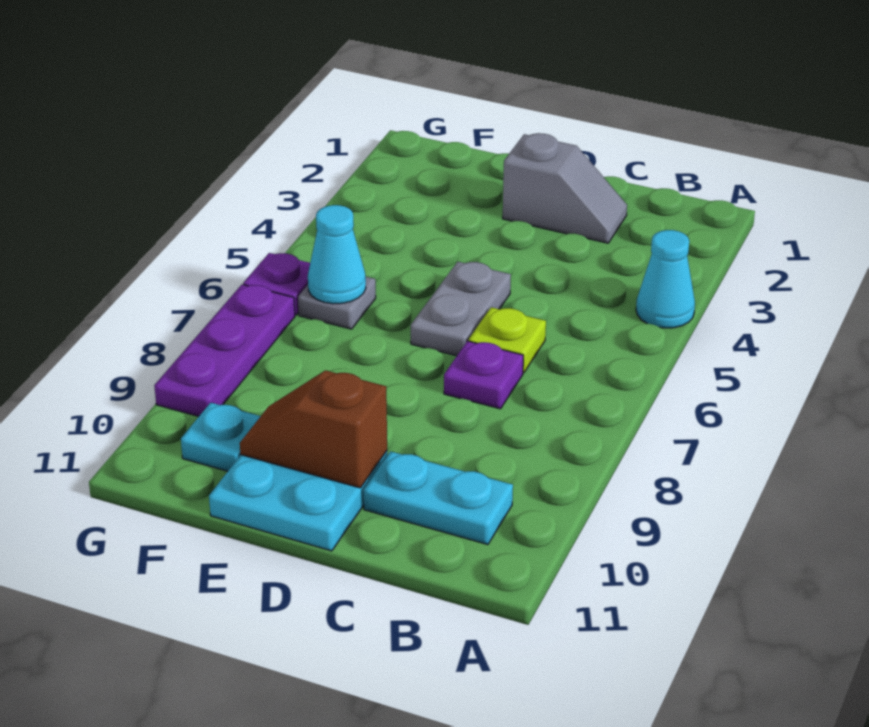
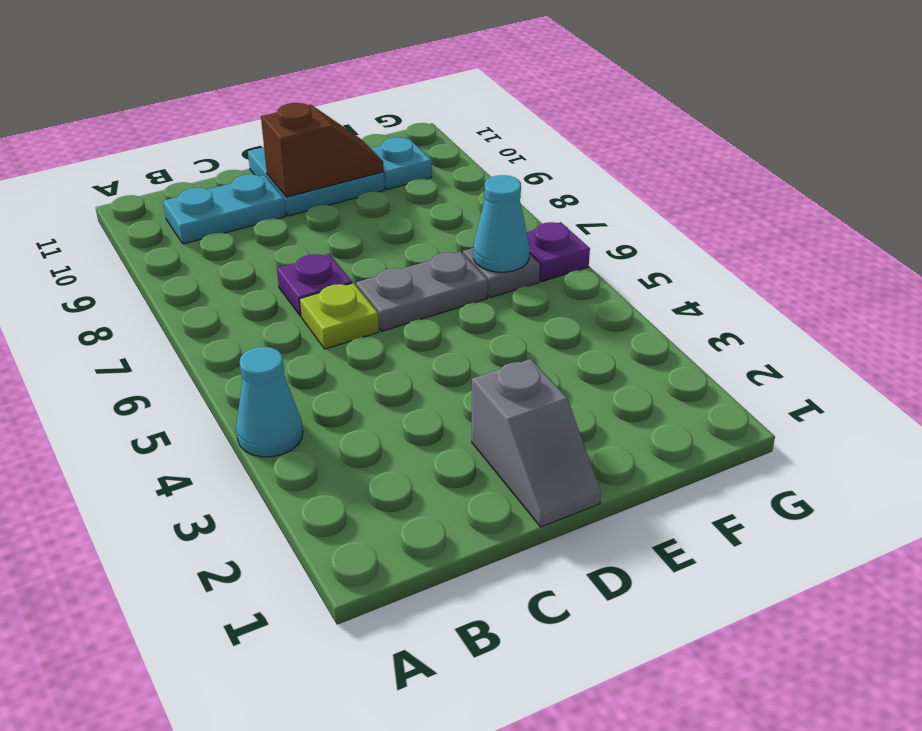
grey slope C2:D2 level 1 top D -> grey slope D1:D2 level 1 top 2
grey plate D5:D6 level 1 -> grey plate D6:E6 level 1
purple plate G7:G9 level 1 -> none

